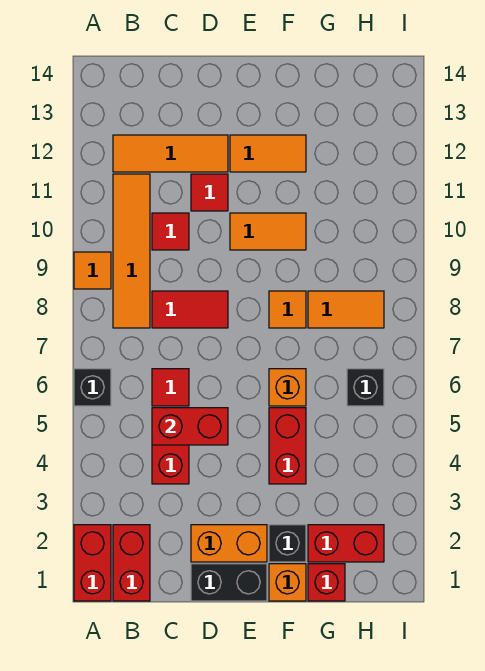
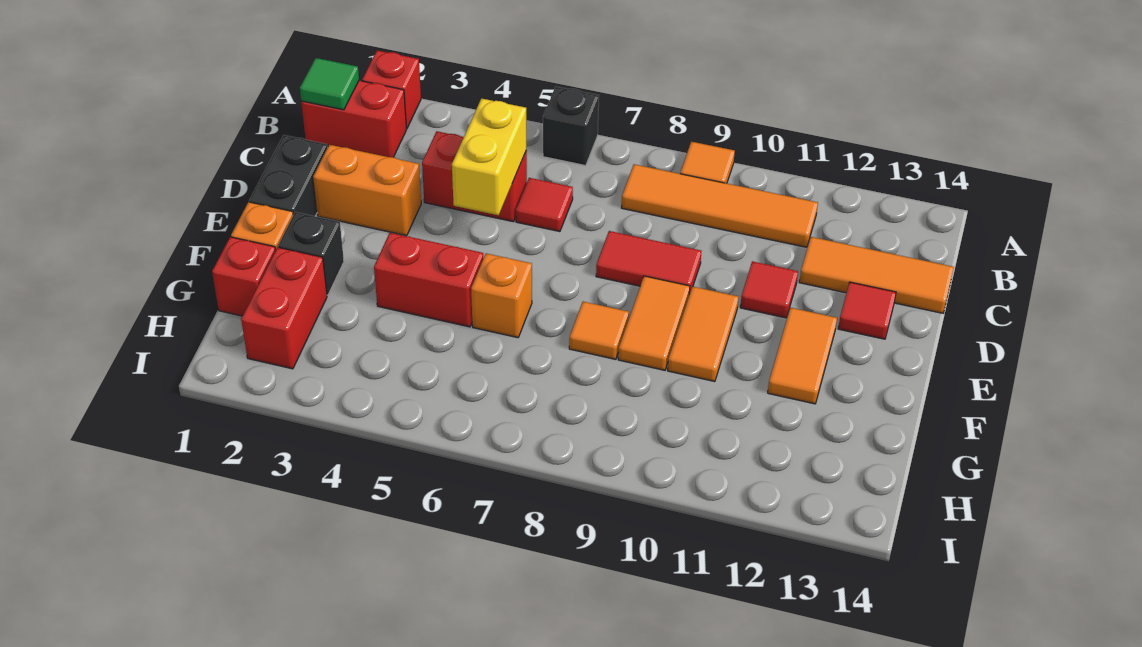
red brick A1:A2 level 1 -> red brick A2 level 1
none -> green tile B1 level 2
orange tile B12:D12 level 1 -> orange tile C12:C14 level 1
red brick C5:D5 level 2 -> yellow brick C5:D5 level 2
red tile C8:D8 level 1 -> red tile D8:D9 level 1
red tile C10 level 1 -> red tile D13 level 1
orange brick D2:E2 level 1 -> orange brick D2:D3 level 1
orange tile G8:H8 level 1 -> orange tile E9:F9 level 1
black brick H6 level 1 -> none

